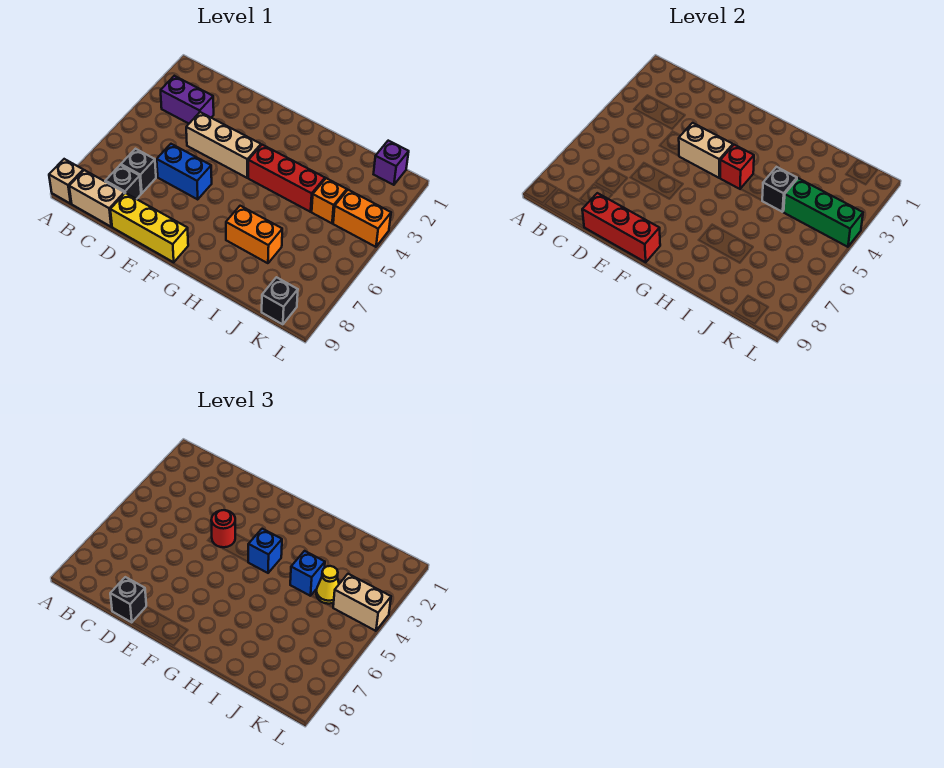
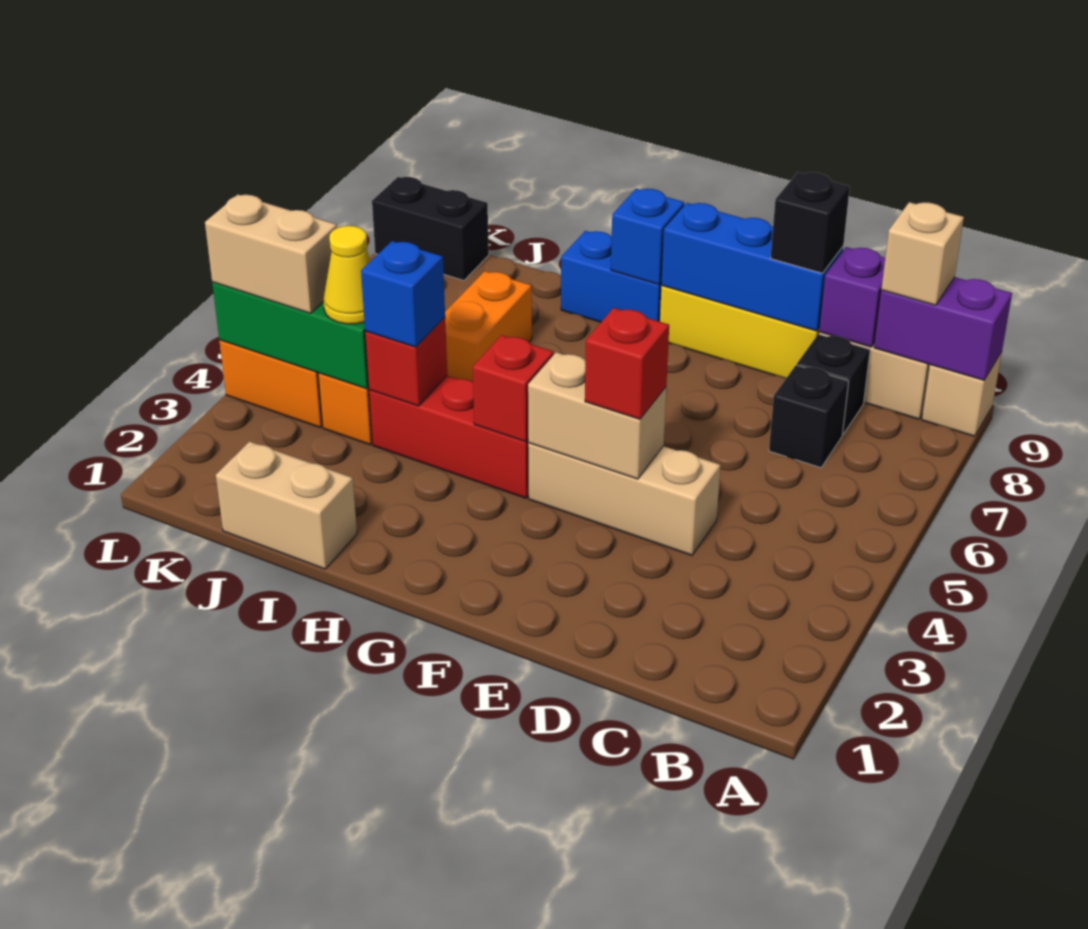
purple brick B3:C3 level 1 -> purple brick A9:B9 level 2
none -> tan brick B9 level 3
blue brick D6:E6 level 1 -> blue brick G9:H9 level 1
red brick D9:F9 level 2 -> blue brick D9:F9 level 2
red round brick E4 level 3 -> red brick E4 level 3
blue brick G4 level 3 -> blue brick G9 level 2
orange brick H7:I7 level 1 -> orange brick I6:I7 level 1
none -> tan brick I1:J1 level 1
black brick I4 level 2 -> red brick I4 level 2
purple brick K1 level 1 -> purple brick C9 level 2
black brick K9 level 1 -> black brick K9:L9 level 1

